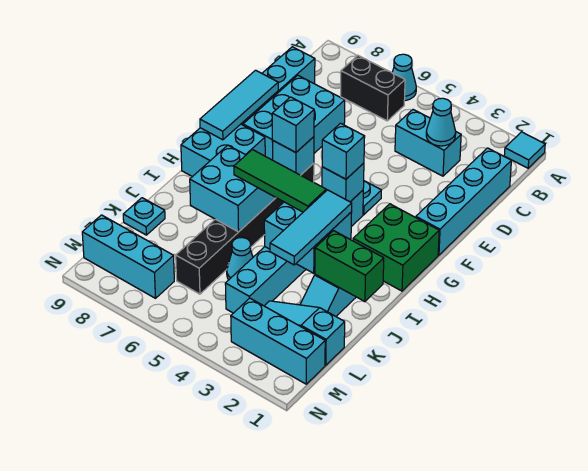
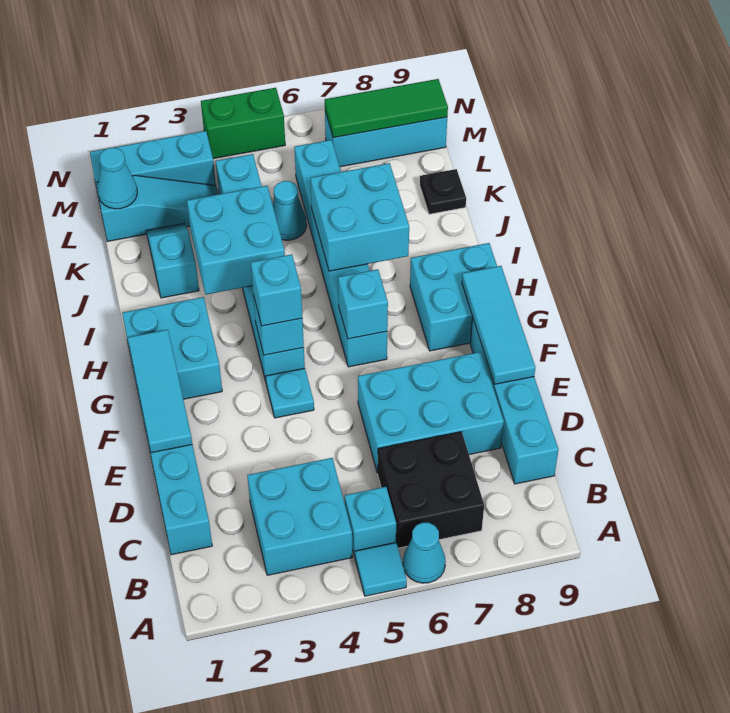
cyan tile A1 level 1 -> cyan tile A5 level 1
black brick B6:B7 level 1 -> black brick B6:C7 level 1
cyan brick C3:C4 level 1 -> cyan brick B3:C4 level 1
cyan cone C3 level 2 -> cyan cone L1 level 2
cyan brick D7:F8 level 1 -> cyan brick D6:E8 level 1
green brick G1:H2 level 1 -> cyan brick G1:H2 level 1
black brick G6:L6 level 1 -> cyan brick G6:L6 level 1
cyan brick G6 level 3 -> cyan brick B5 level 1
cyan tile I3:K3 level 3 -> cyan tile E1:G1 level 2
green tile I4:I6 level 3 -> green tile M7:M9 level 2
green brick J1:J2 level 2 -> green brick N4:N5 level 1
cyan plate K9 level 1 -> black plate K9 level 1

